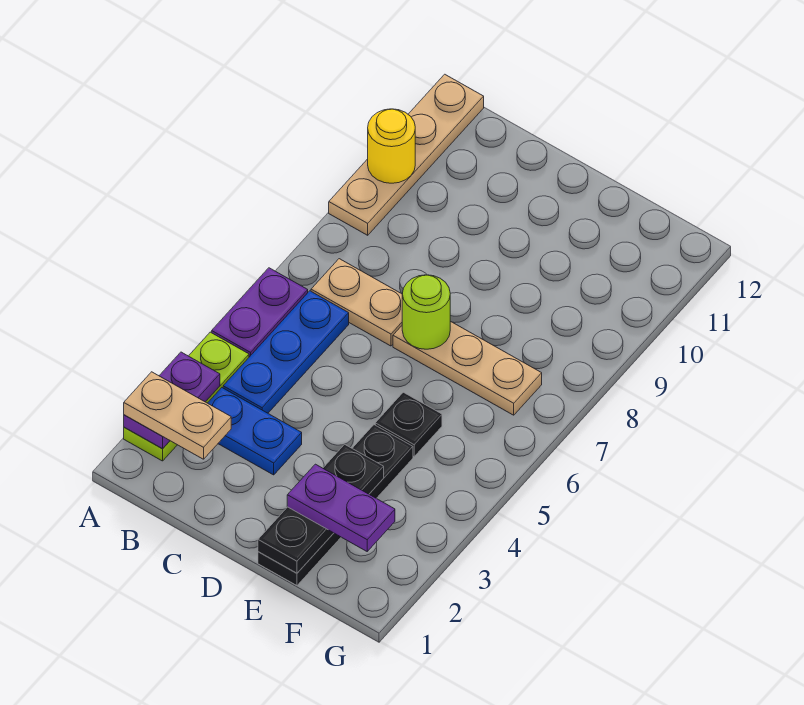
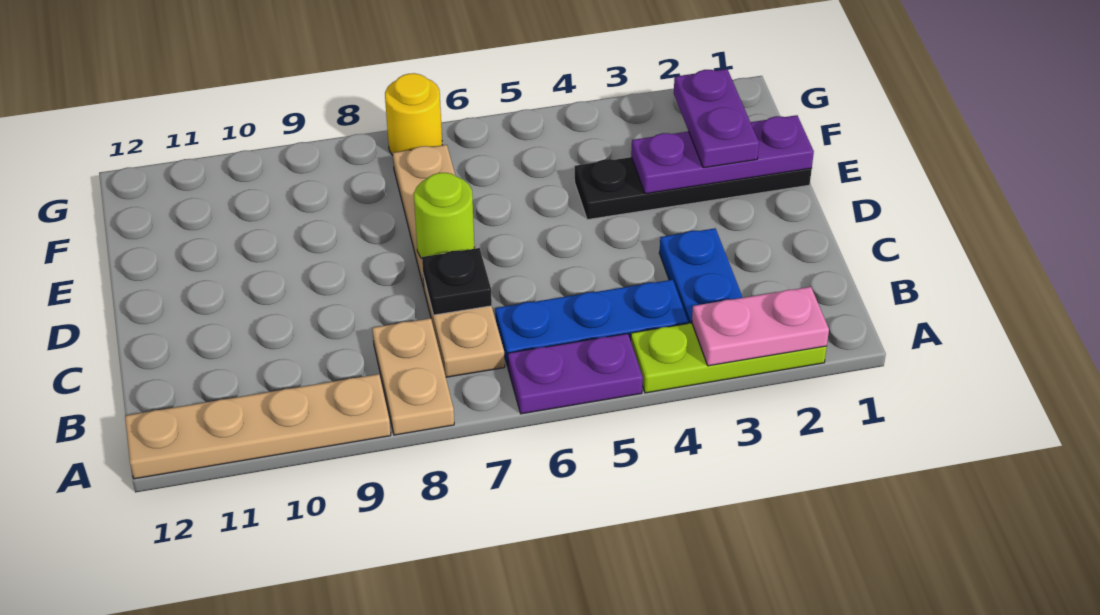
purple plate A2:A3 level 2 -> pink plate A2:A3 level 2
tan plate A2:B2 level 3 -> tan plate A8:B8 level 1
yellow round brick A10 level 2 -> yellow round brick G7 level 1
black plate E1:E3 level 2 -> purple plate E1:E3 level 2
black plate E5 level 1 -> black plate C7 level 2

